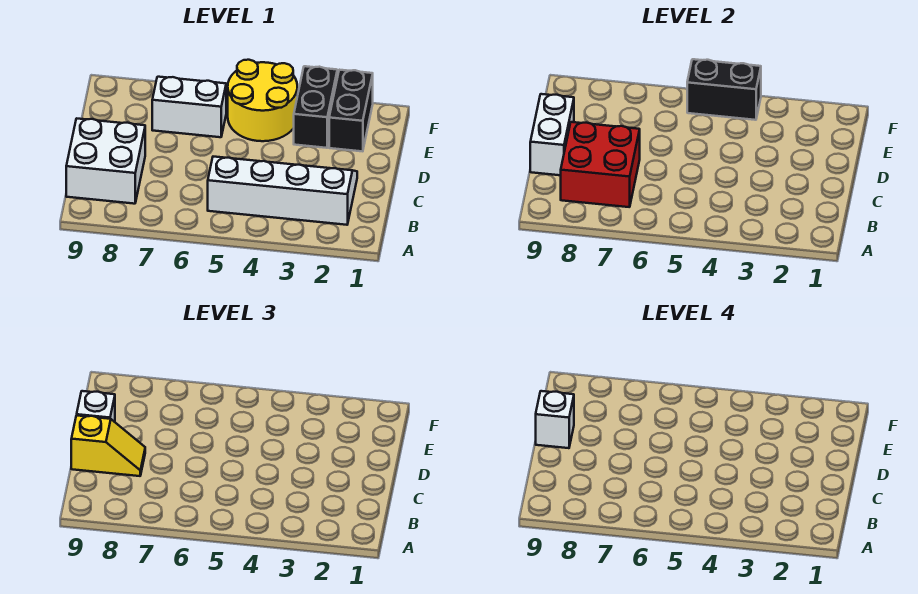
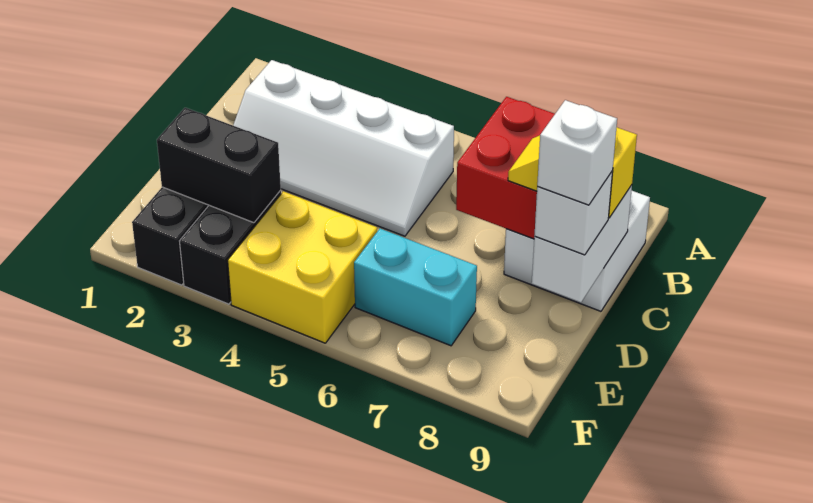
yellow round brick E4:F5 level 1 -> yellow brick E4:F5 level 1
white brick E6:E7 level 1 -> cyan brick E6:E7 level 1
black brick F4:F5 level 2 -> black brick E2:E3 level 2

